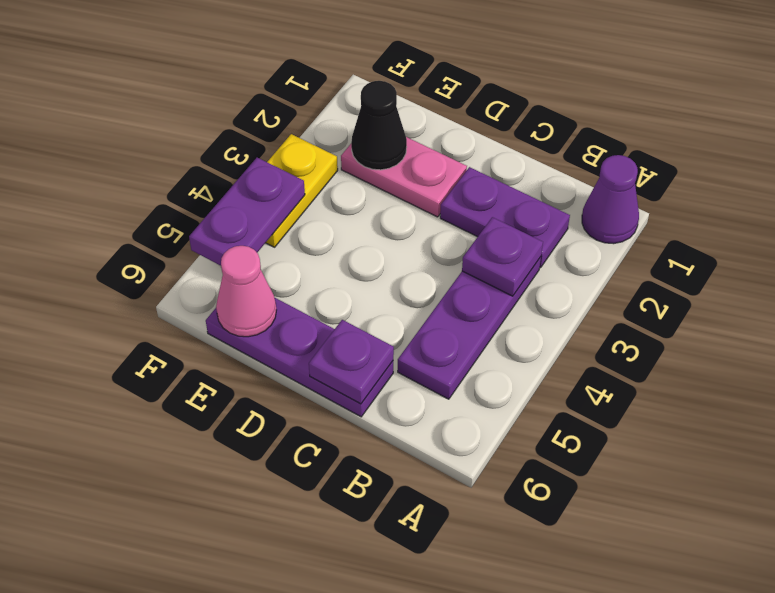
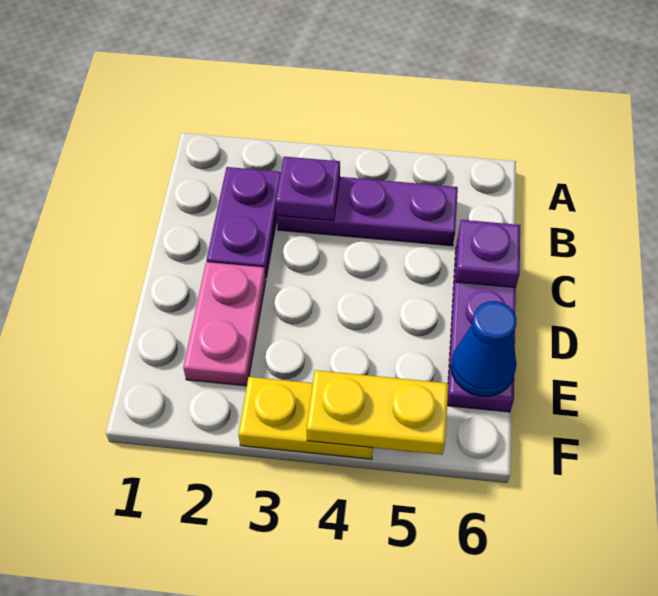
purple cone A1 level 1 -> none
black cone E2 level 2 -> none
pink cone E6 level 2 -> blue cone E6 level 2
purple plate F4:F5 level 2 -> yellow plate F4:F5 level 2

